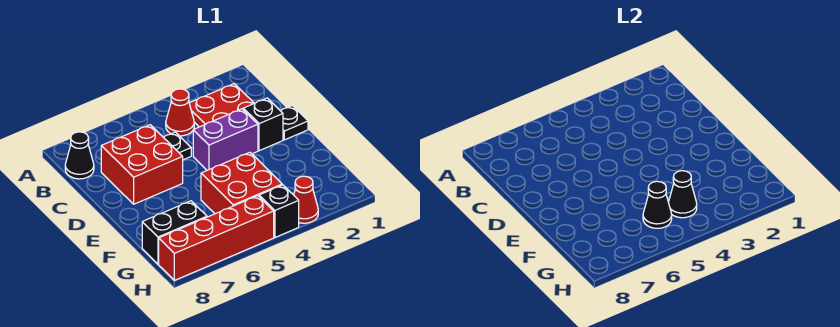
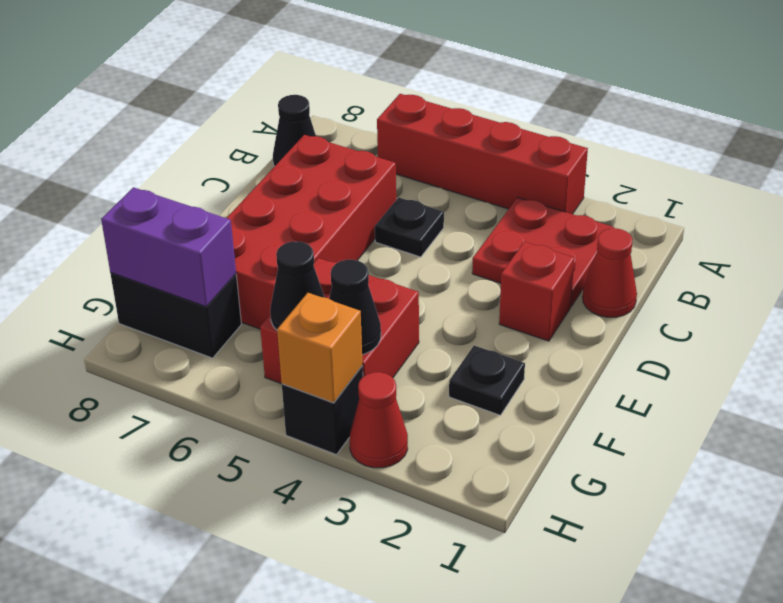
red cone B4 level 1 -> red cone C1 level 1
red brick C6:D7 level 1 -> red brick C6:F7 level 1
black plate D1 level 1 -> black plate F2 level 1
black brick D2 level 1 -> red brick D2 level 1
purple brick D3:D4 level 1 -> purple brick G7:G8 level 2
none -> orange brick H4 level 2
red brick H5:H8 level 1 -> red brick A3:A6 level 1

